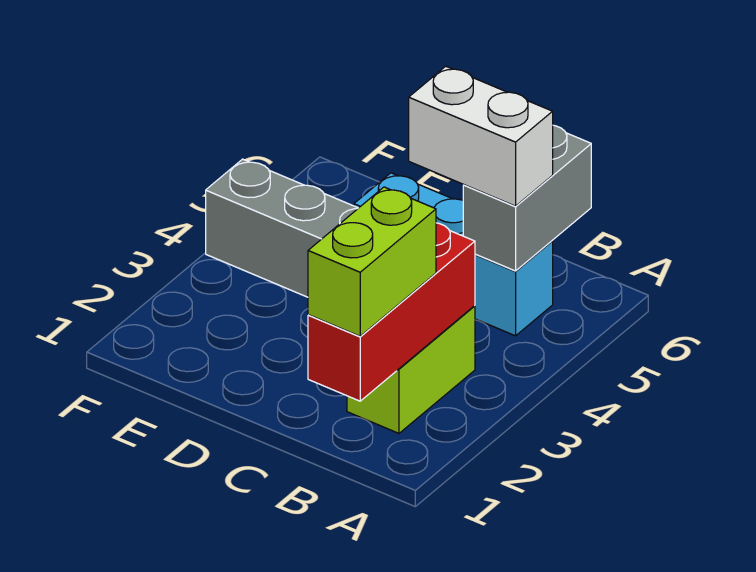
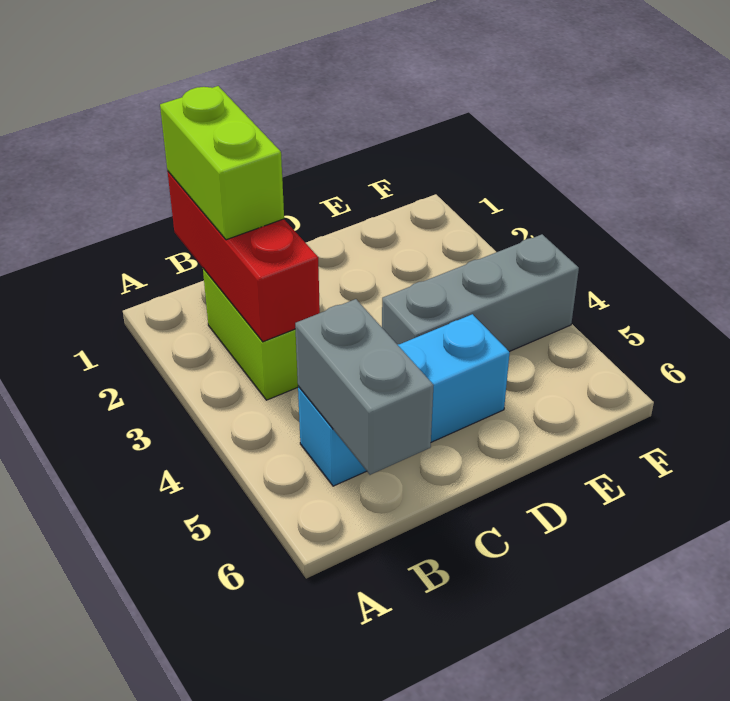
white brick B5:C5 level 3 -> none

